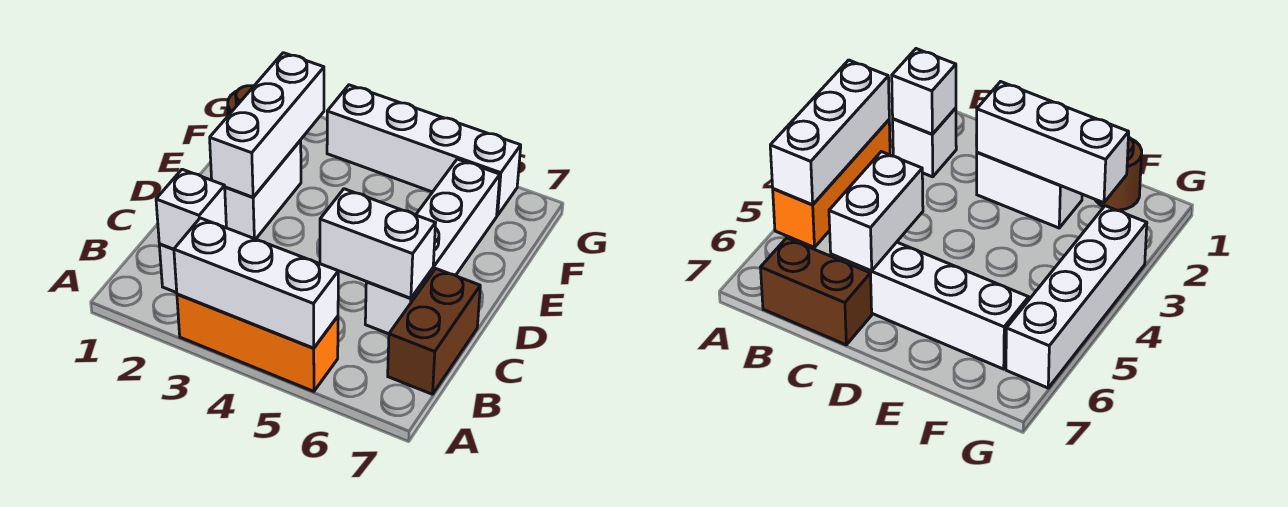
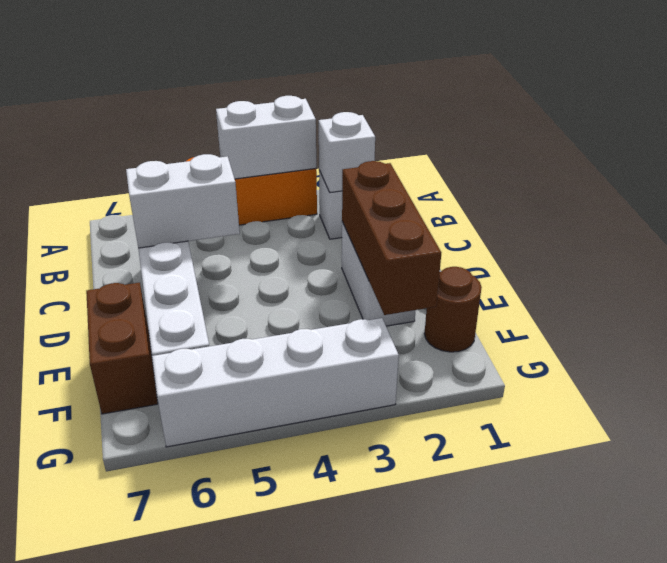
white brick A3:A5 level 2 -> white brick A3:A4 level 2
brown brick B7:C7 level 1 -> brown brick E7:F7 level 1
white brick D2:F2 level 2 -> brown brick D2:F2 level 2

